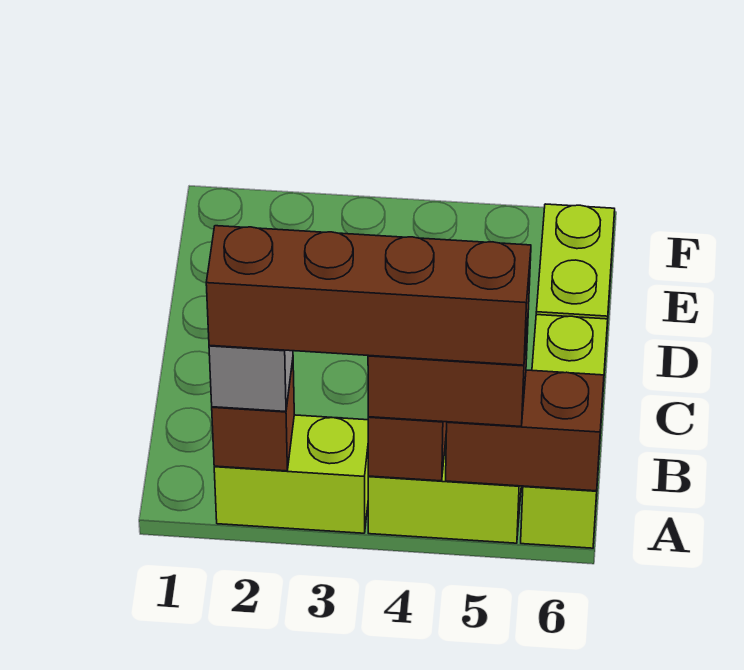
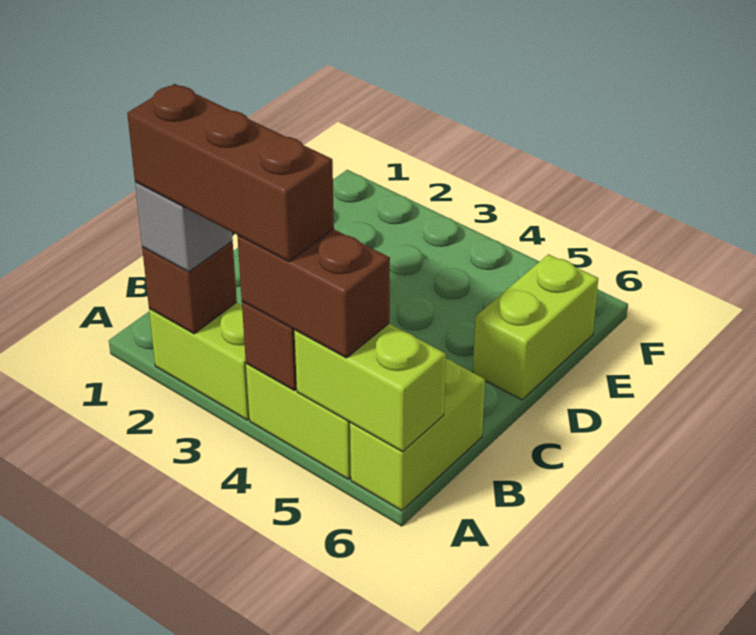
brown brick A2:A5 level 4 -> brown brick A2:A4 level 4
brown brick A5:A6 level 2 -> lime brick A5:A6 level 2
lime brick A6:C6 level 1 -> lime brick A6:B6 level 1

